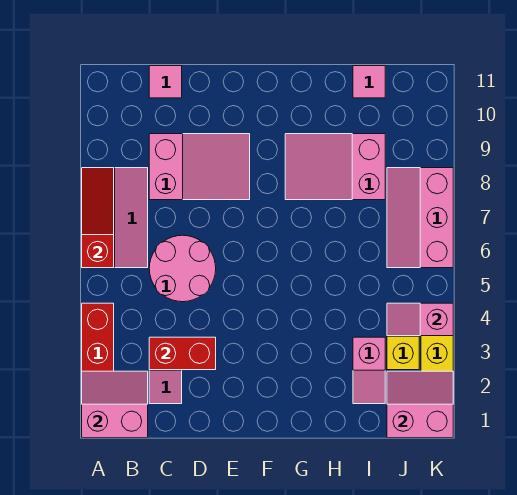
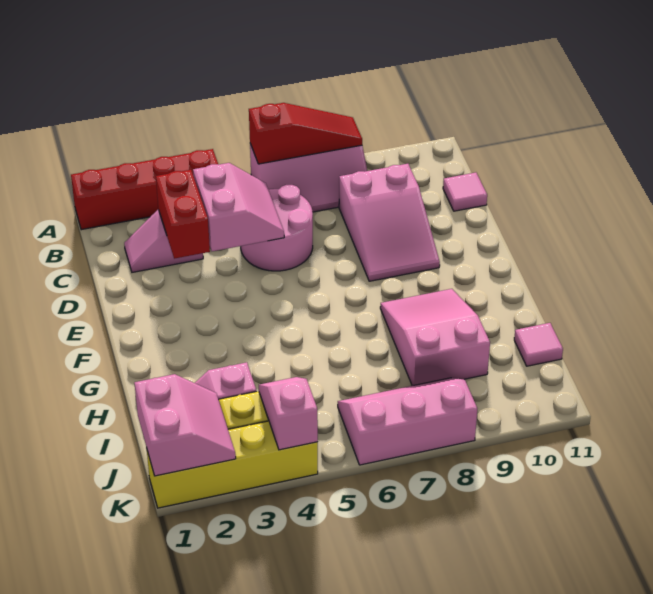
pink slope A1:B2 level 2 top 1 -> pink slope C4:D5 level 2 top 4

